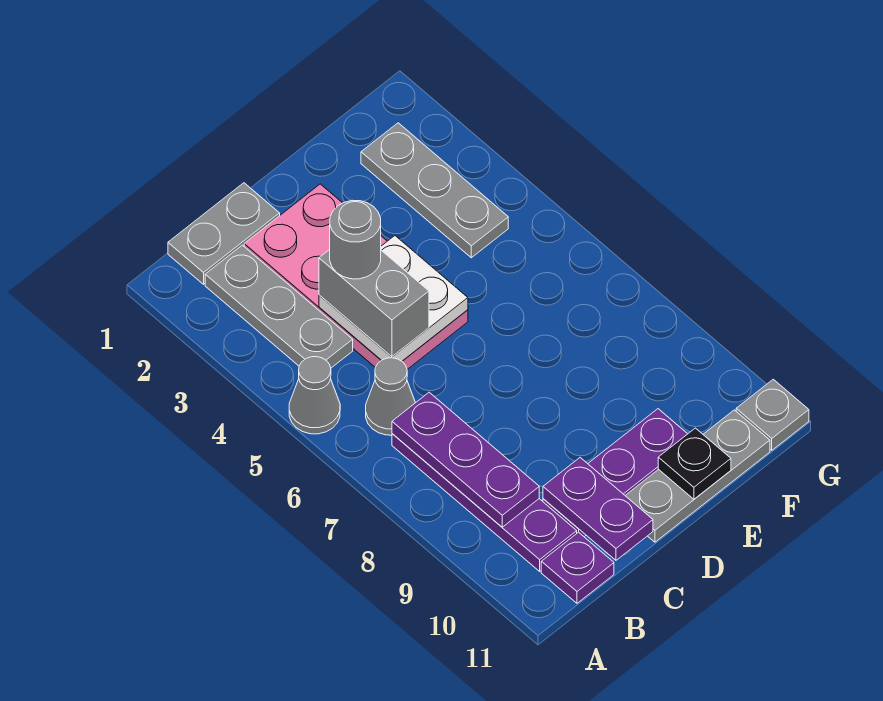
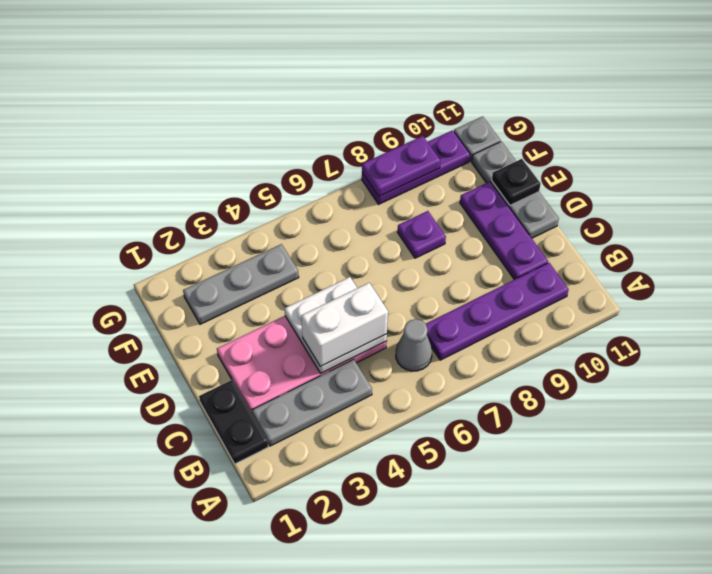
grey cone A5 level 1 -> none
grey plate B1:C1 level 1 -> black plate B1:C1 level 1
purple plate B7:B9 level 2 -> purple plate G8:G10 level 1
purple plate B11 level 1 -> purple plate E8 level 1
grey brick C4:C5 level 3 -> white brick C4:C5 level 3
grey round brick C4 level 4 -> none
purple plate C10:C11 level 2 -> purple plate G8:G9 level 2

